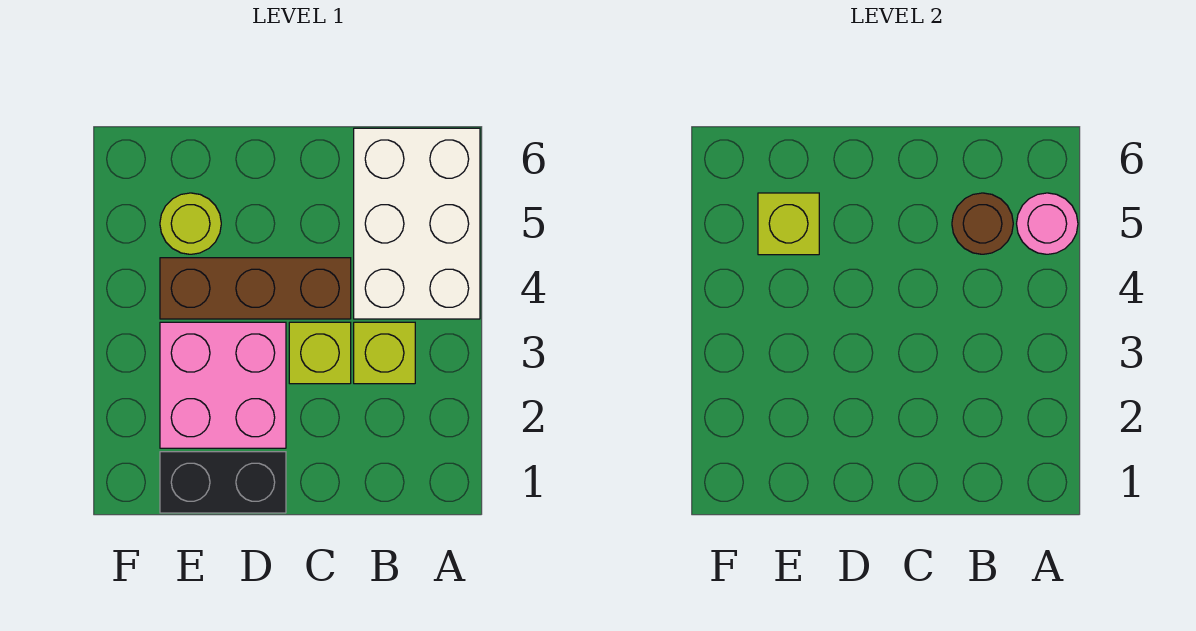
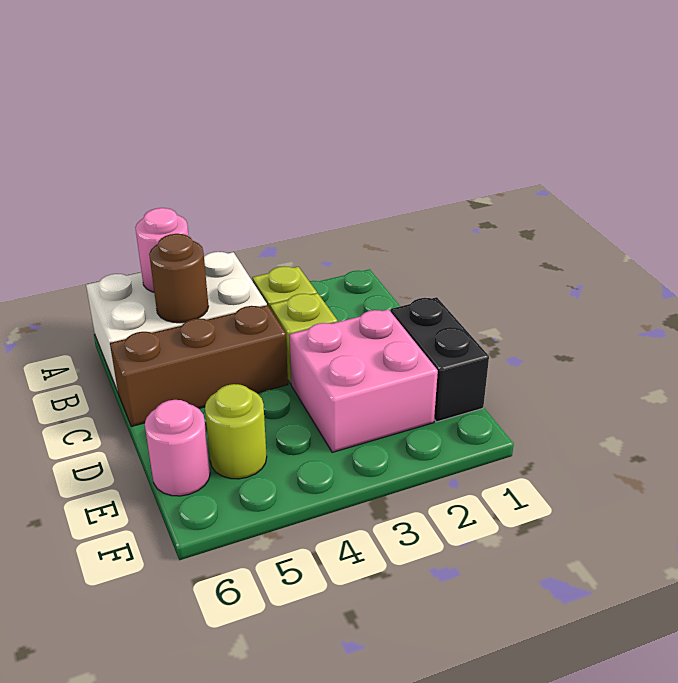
brown brick C4:E4 level 1 -> brown brick C4:C6 level 1
lime brick E5 level 2 -> none
none -> pink round brick E6 level 1

